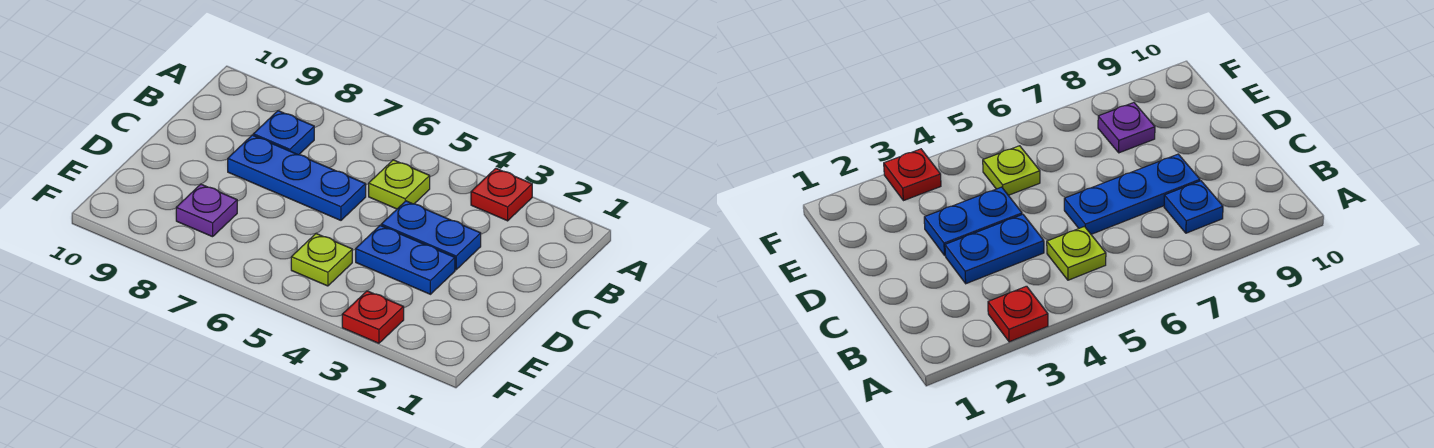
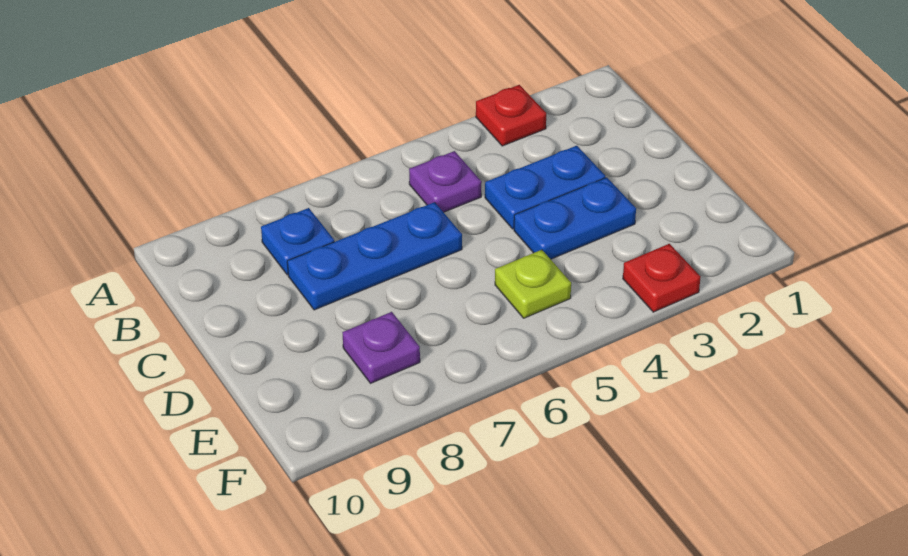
lime plate B5 level 1 -> purple plate B5 level 1

